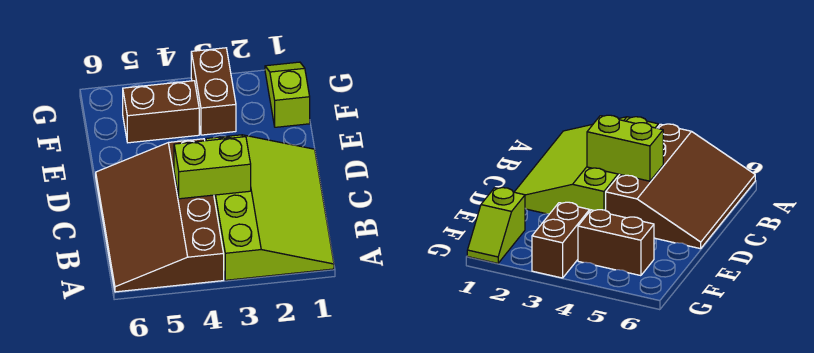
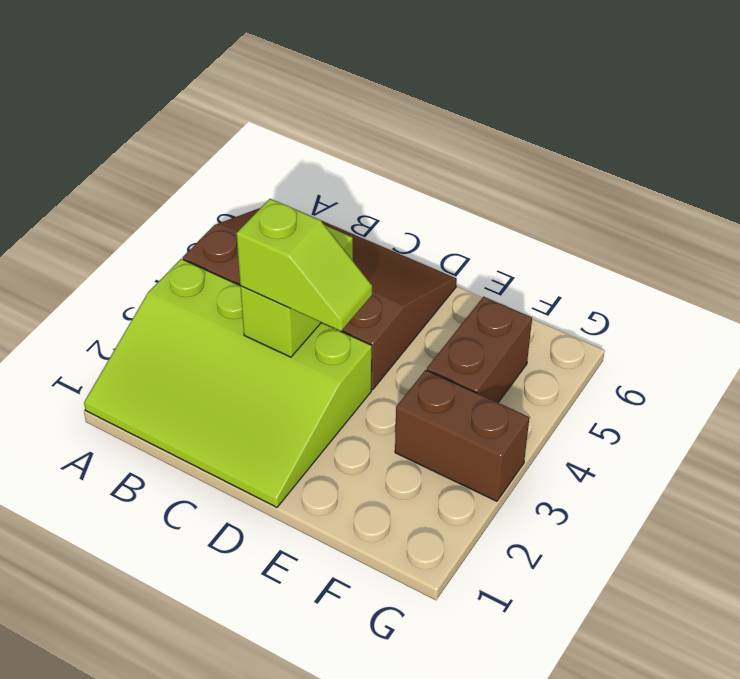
lime slope F1:G1 level 1 top F -> lime slope C3:D3 level 3 top C

